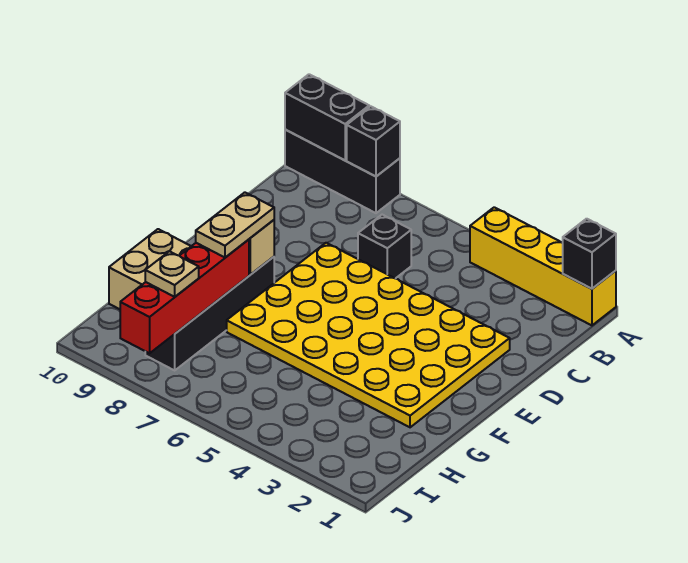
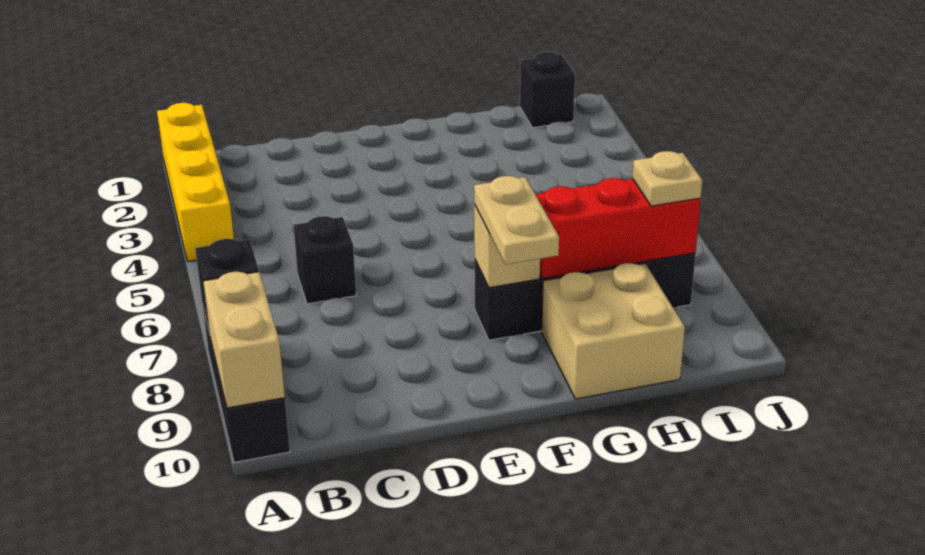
black brick A1 level 2 -> black brick I1 level 1
black brick A9:A10 level 2 -> tan brick A9:A10 level 2
yellow plate D2:G7 level 1 -> none
tan plate F8:G8 level 3 -> tan plate F8:F9 level 3
red brick G8:J8 level 2 -> red brick G8:I8 level 2

